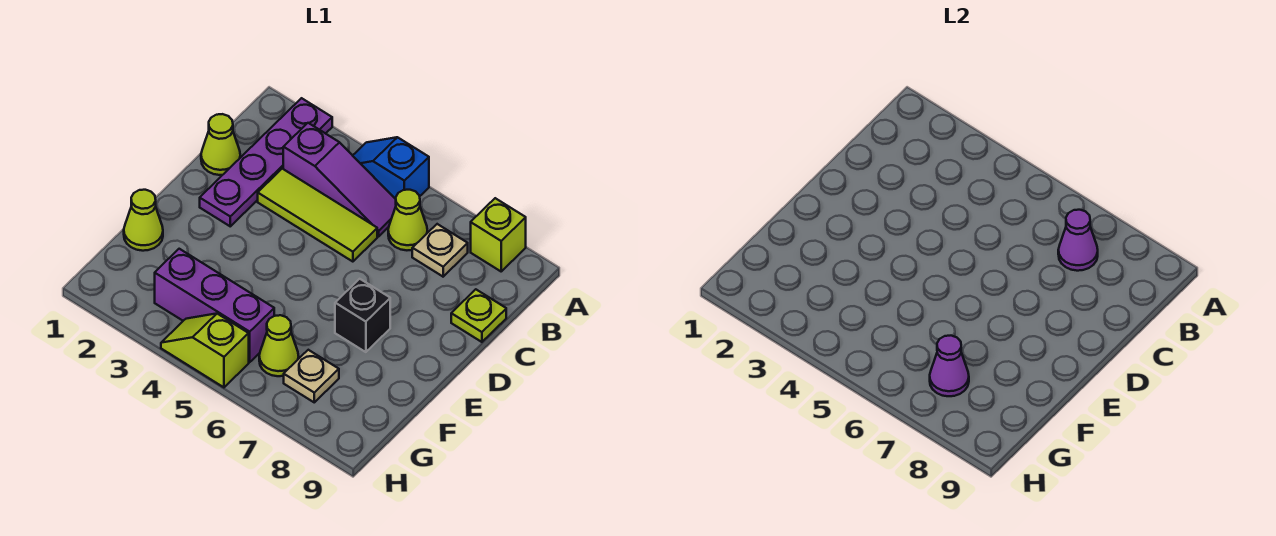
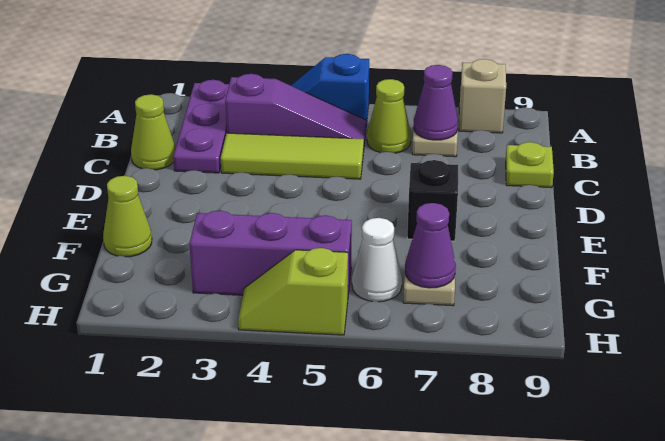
purple plate A2:D2 level 1 -> purple plate A2:C2 level 1
lime brick A8 level 1 -> tan brick A8 level 1
lime cone G6 level 1 -> white cone G6 level 1

